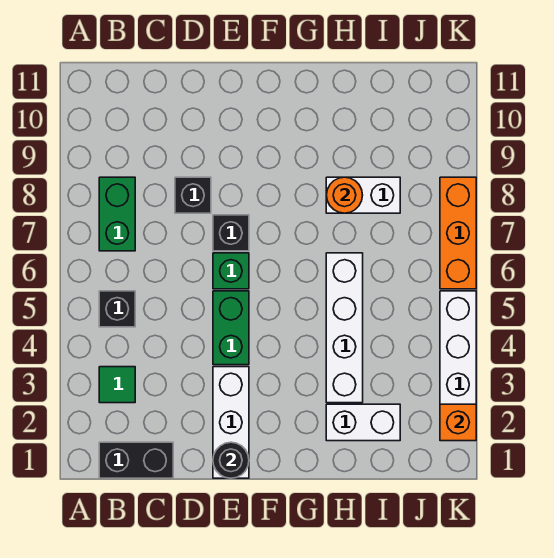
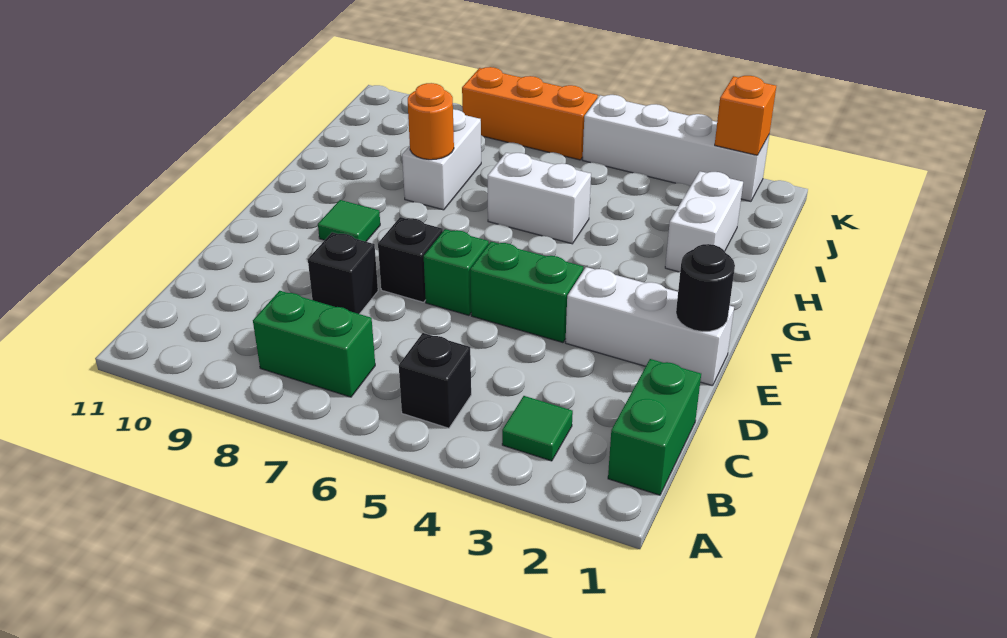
black brick B1:C1 level 1 -> green brick B1:C1 level 1
none -> green tile F9 level 1
white brick H3:H6 level 1 -> white brick H5:H6 level 1

